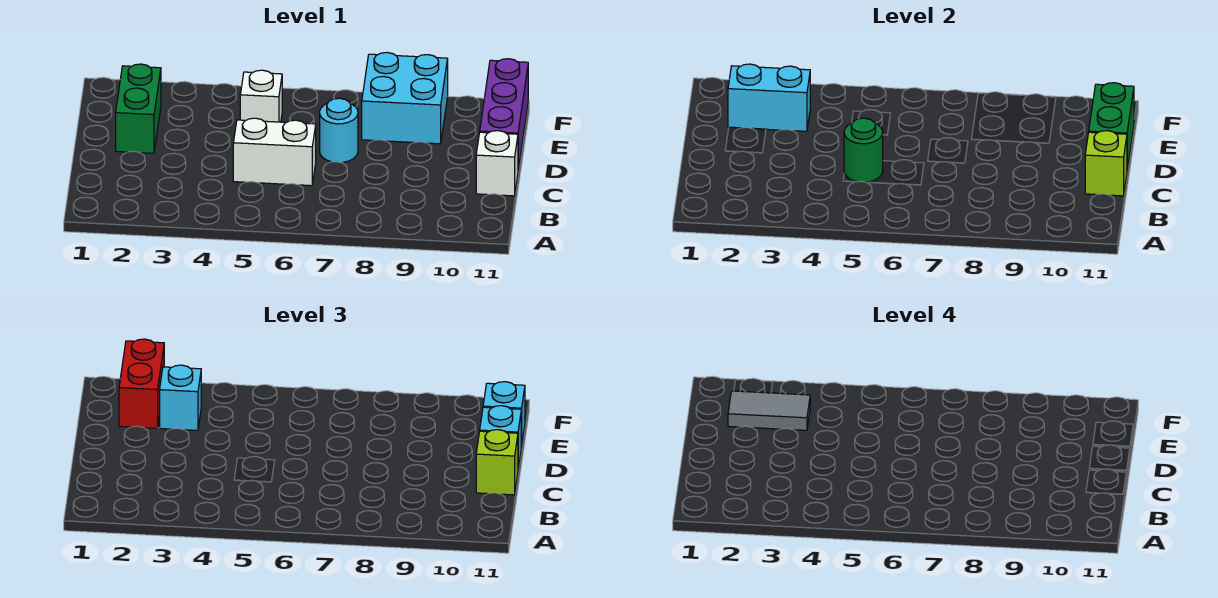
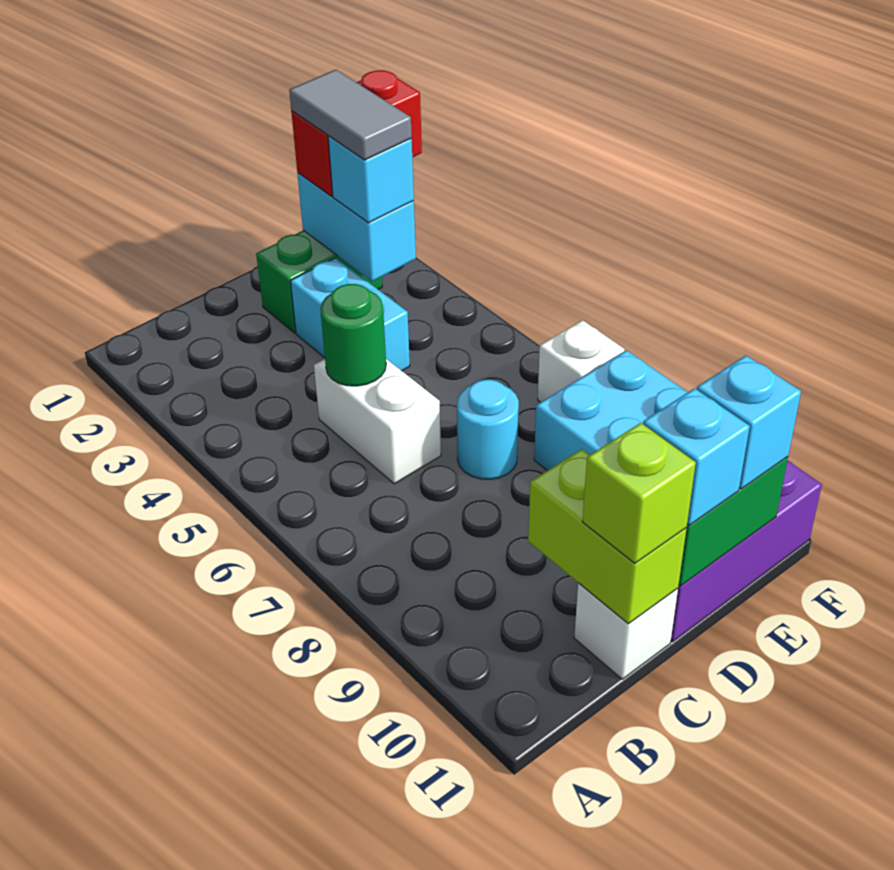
lime brick C11 level 2 -> lime brick C10:C11 level 2
none -> cyan brick D3:D4 level 1
white brick E5 level 1 -> white brick F7 level 1

